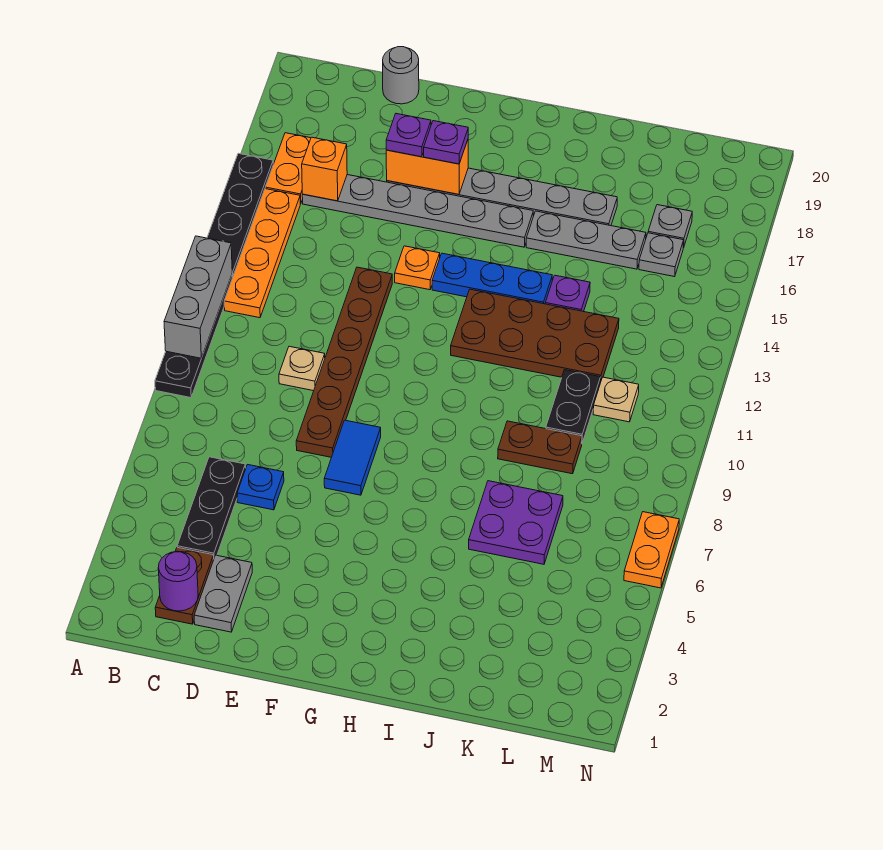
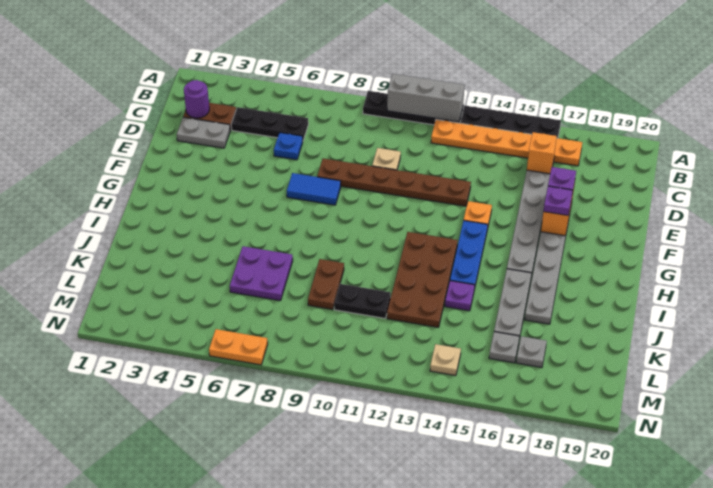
grey round brick D20 level 1 -> none
tan plate L11 level 1 -> tan plate M14 level 1

